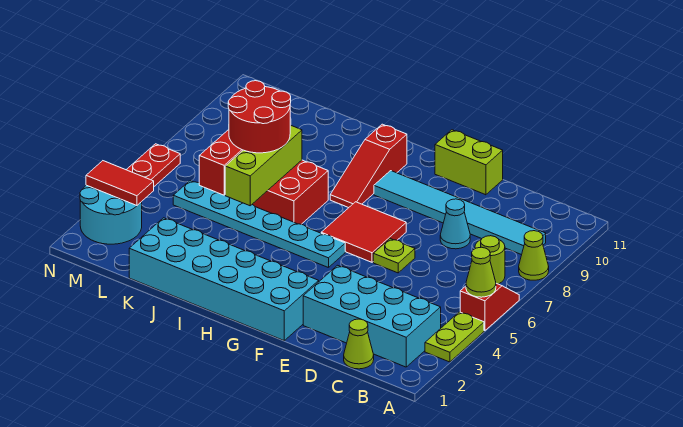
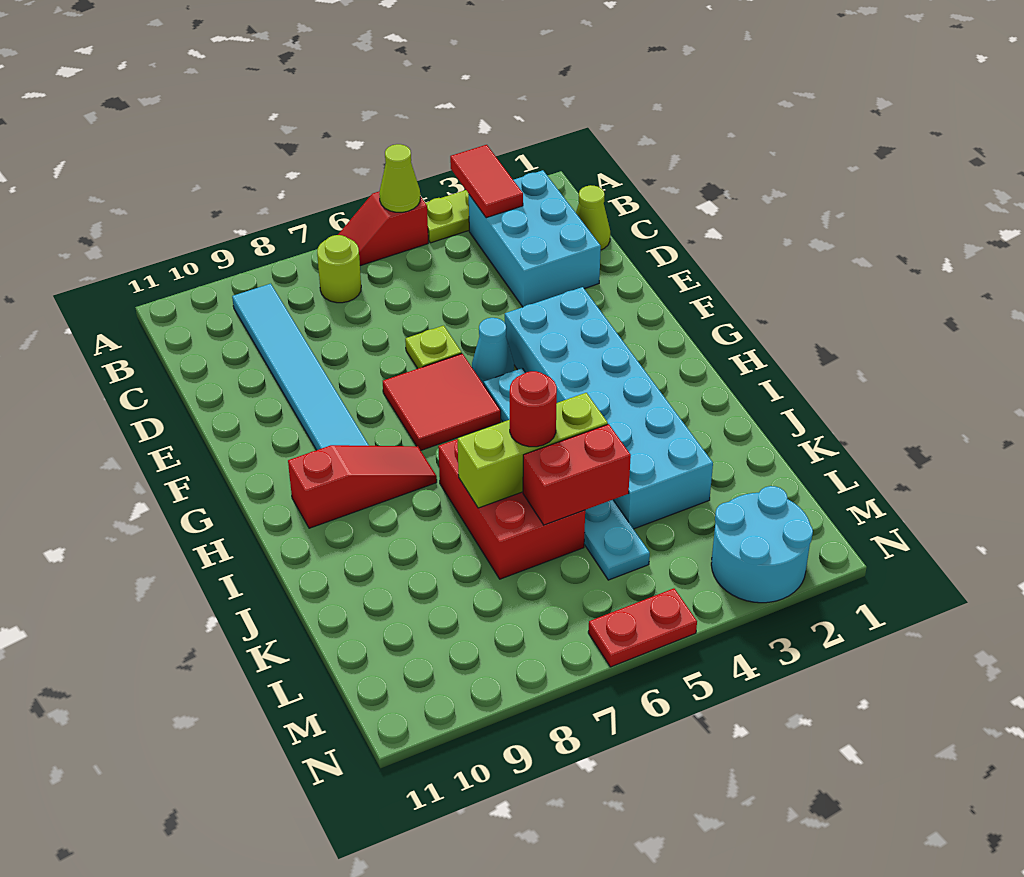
lime cone A8 level 1 -> none
cyan brick B2:E3 level 1 -> cyan brick B2:D3 level 1
cyan cone D8 level 1 -> cyan cone F5 level 1
lime brick E11:F11 level 1 -> none
cyan brick F1:K2 level 1 -> cyan brick F3:K4 level 1
red round brick J6:K7 level 3 -> red round brick J6 level 3
red tile M3:N3 level 2 -> red tile A3:B3 level 2

